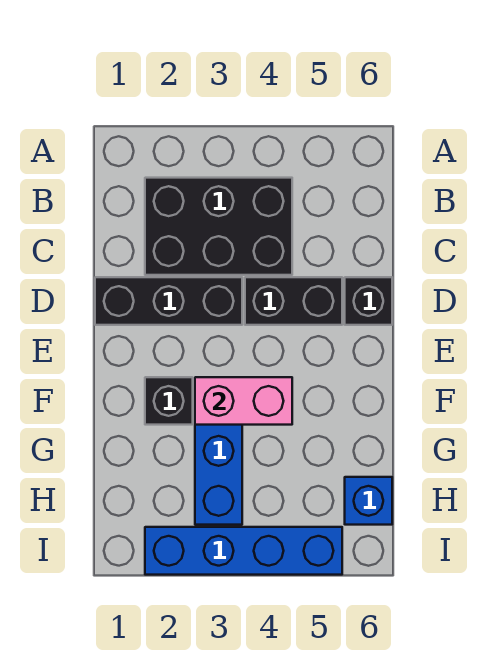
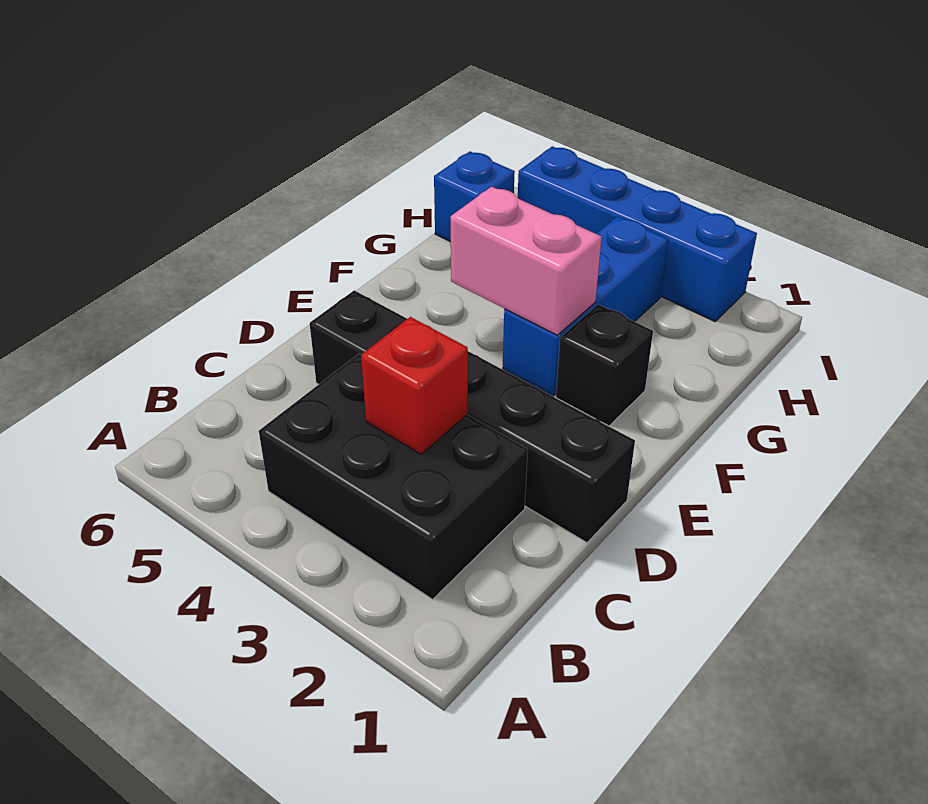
none -> red brick C3 level 2
black brick D6 level 1 -> none

